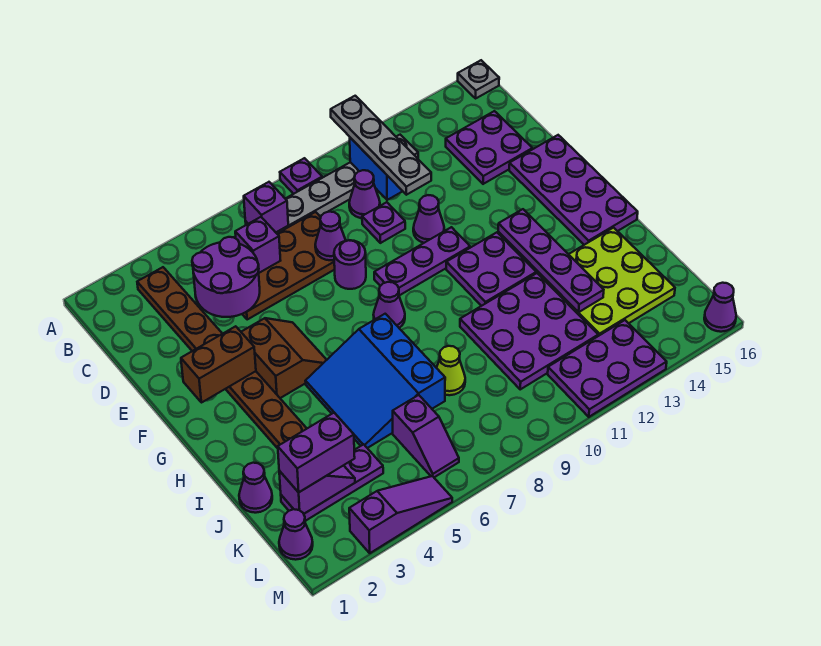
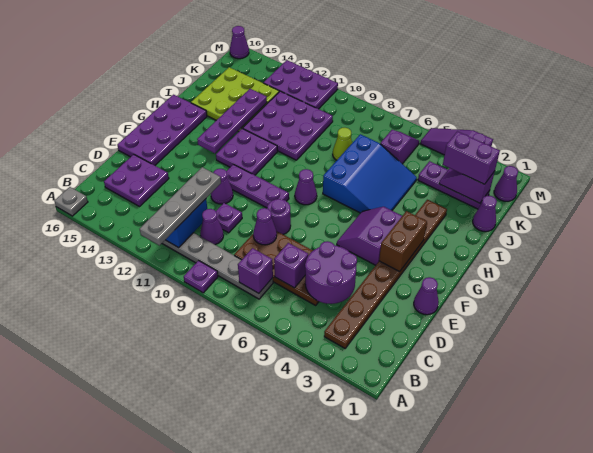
none -> purple cone E1 level 1
brown brick F2:F3 level 2 -> brown brick F3:G3 level 2
brown slope F4:G5 level 1 top 4 -> purple slope F4:G5 level 1 top 4

